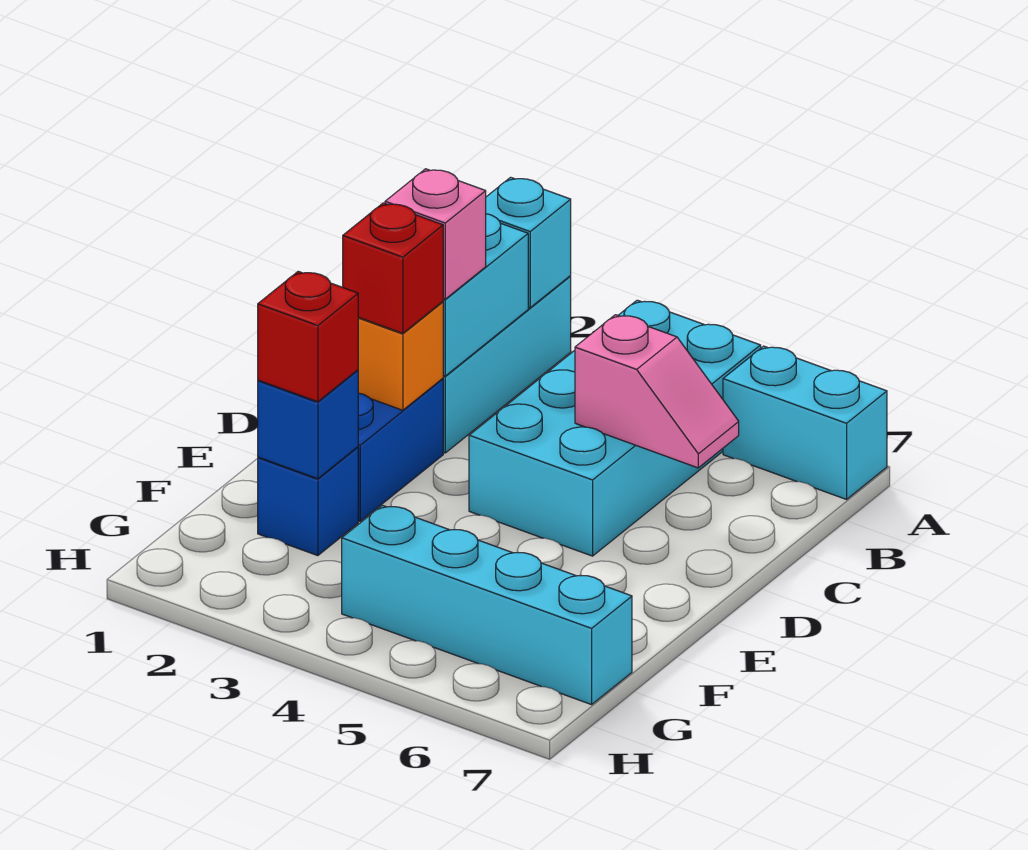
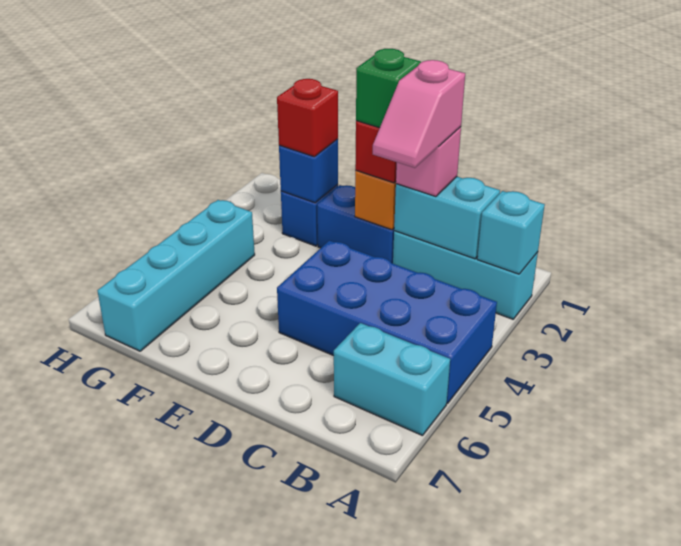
cyan brick A4:D5 level 1 -> blue brick A4:D5 level 1
cyan brick A6:A7 level 1 -> cyan brick A6:B6 level 1
pink slope C5:C6 level 2 top 5 -> pink slope C2:C3 level 4 top 2
none -> green brick D2 level 4

